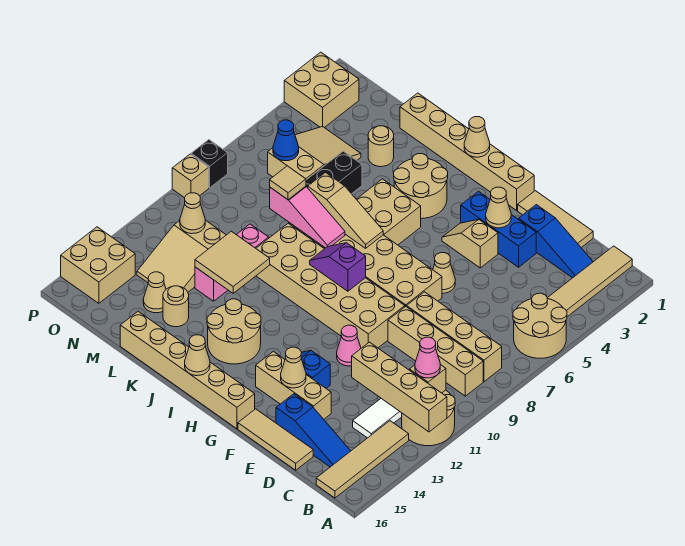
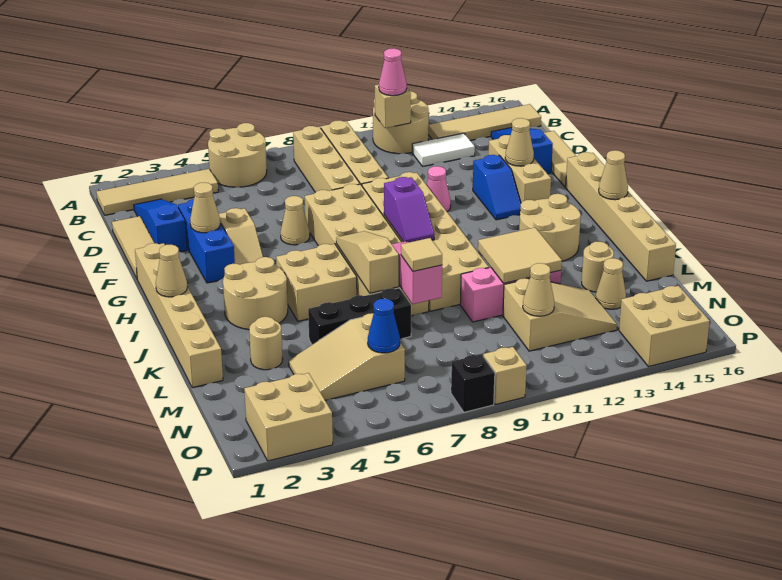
tan brick A12:D12 level 2 -> none

